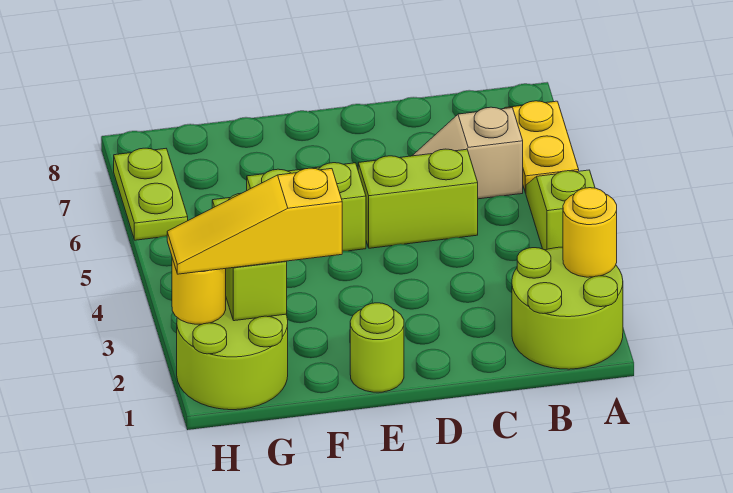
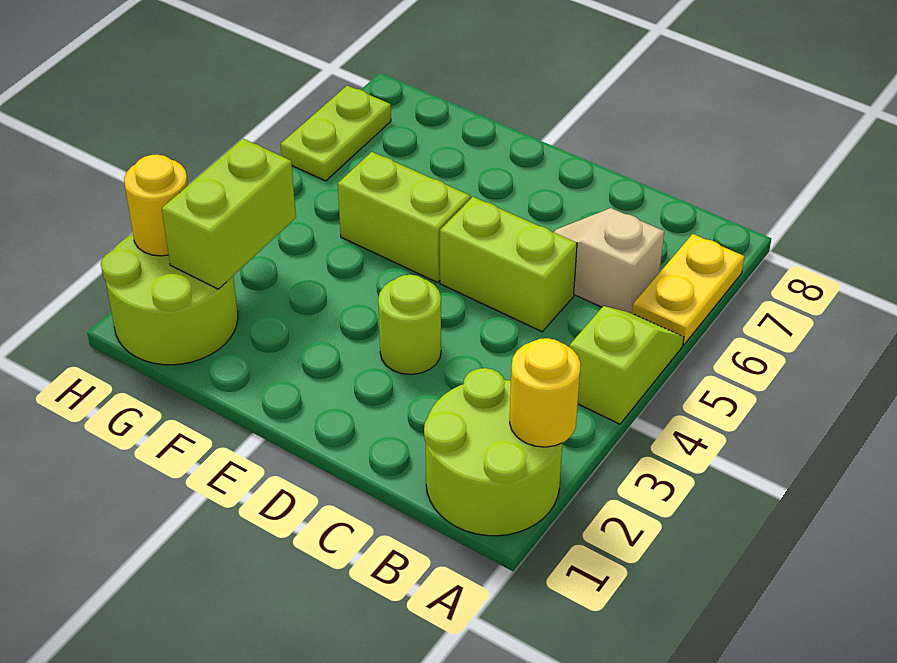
lime round brick E1 level 1 -> lime round brick D3 level 1
yellow slope F2:H2 level 3 top F -> none

